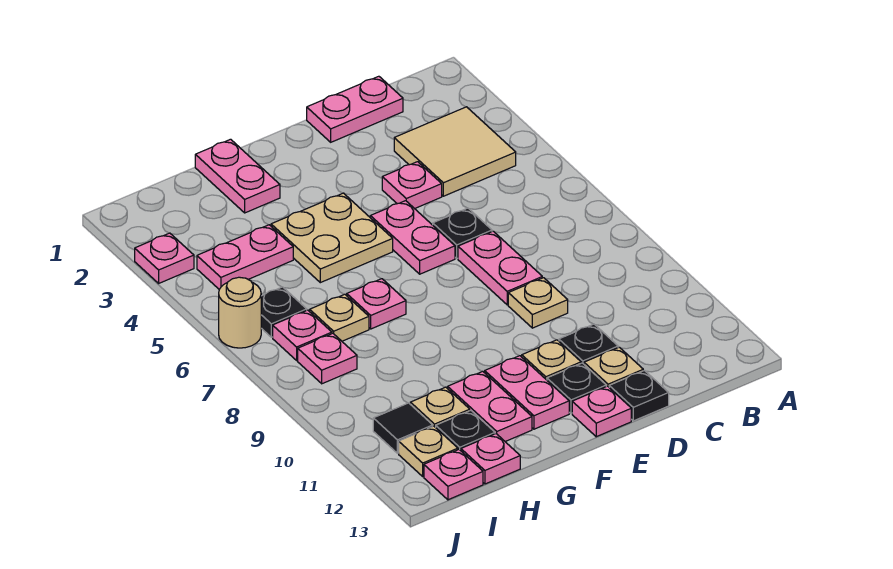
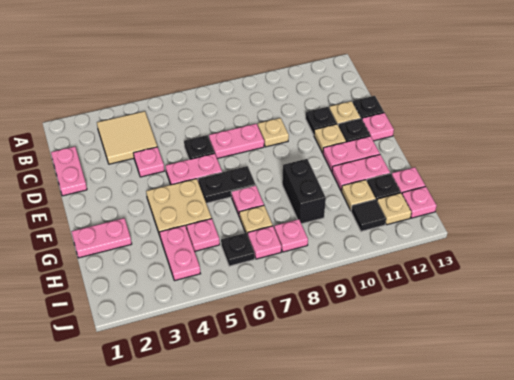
none -> black plate F6:F7 level 1
none -> black brick G9:H9 level 1
pink plate J3 level 1 -> pink plate H5 level 1
tan round brick J6 level 1 -> none

